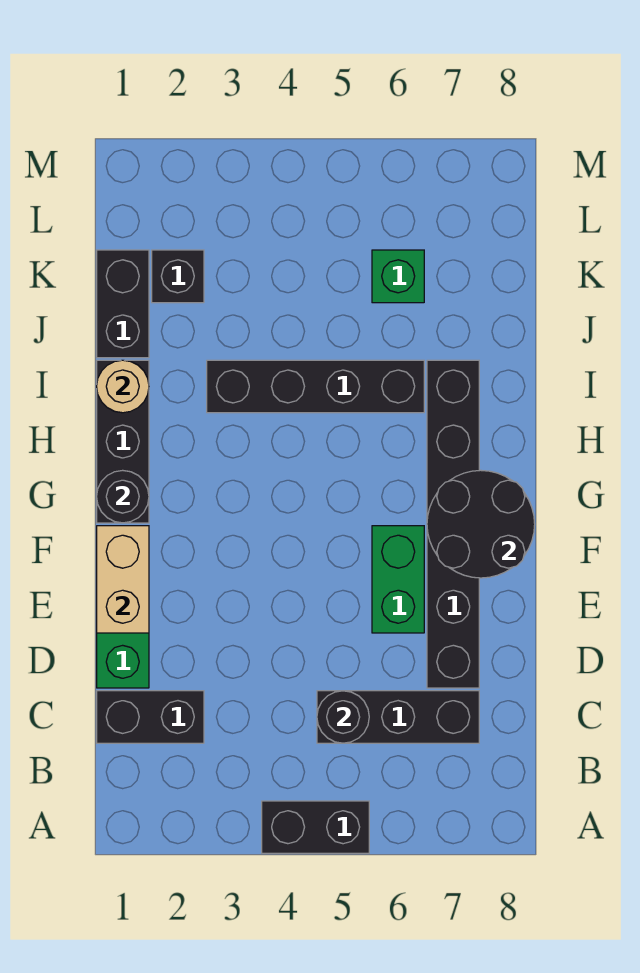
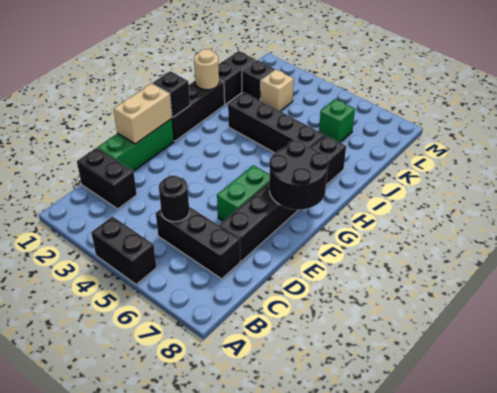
black round brick G1 level 2 -> black brick G1 level 2
none -> tan brick K3 level 1

